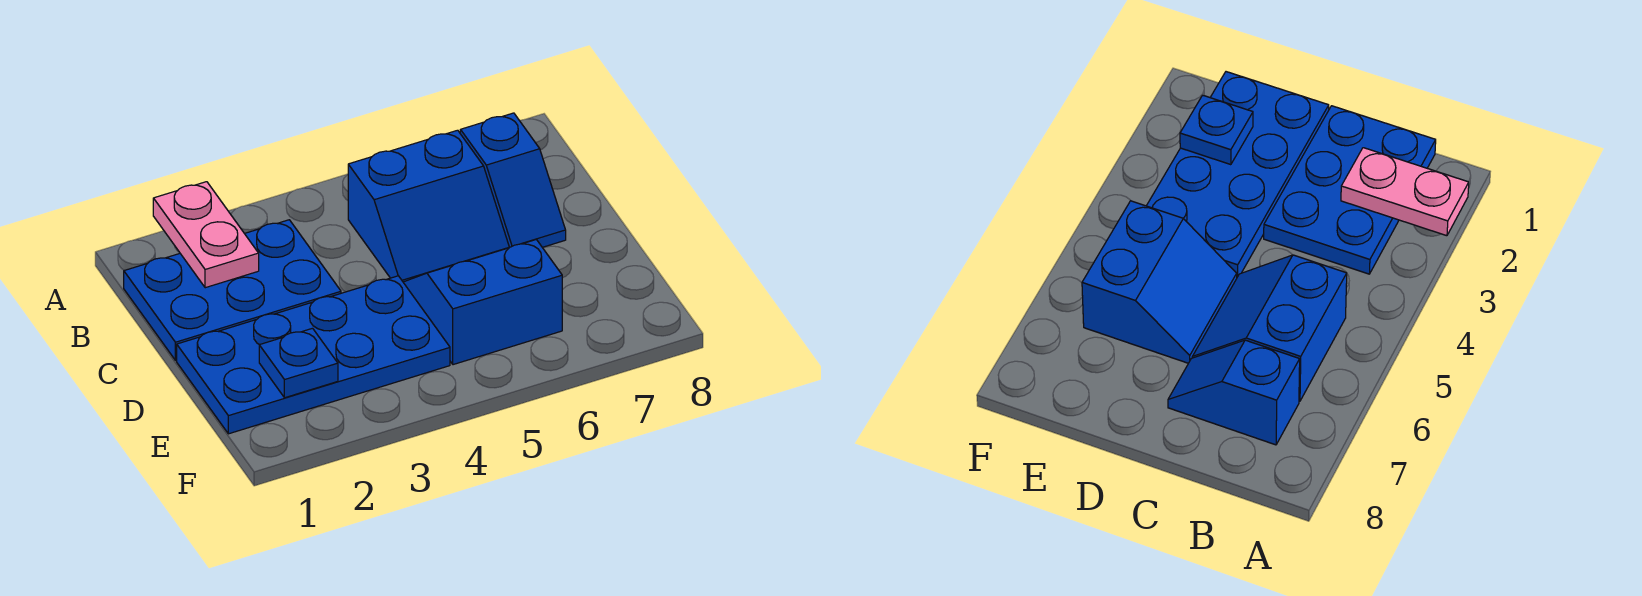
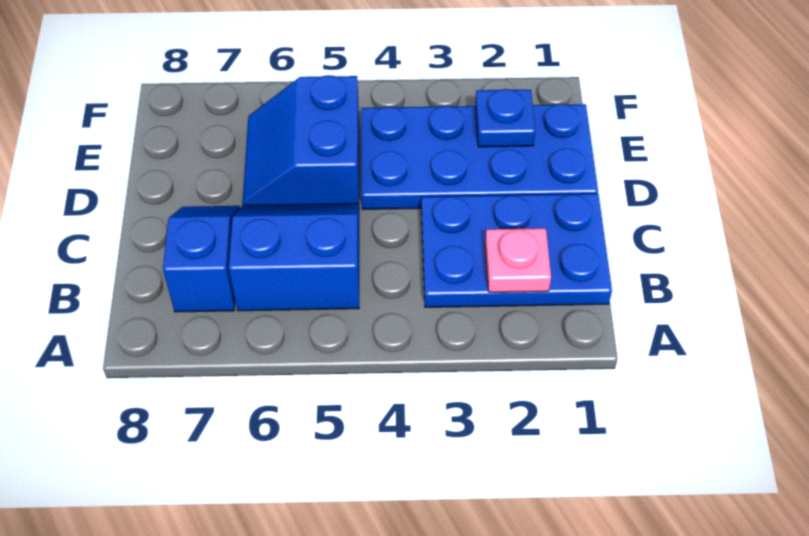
pink plate A2:B2 level 2 -> pink plate B2 level 2
blue slope D5:E6 level 1 top E -> blue slope D5:E6 level 1 top 5

